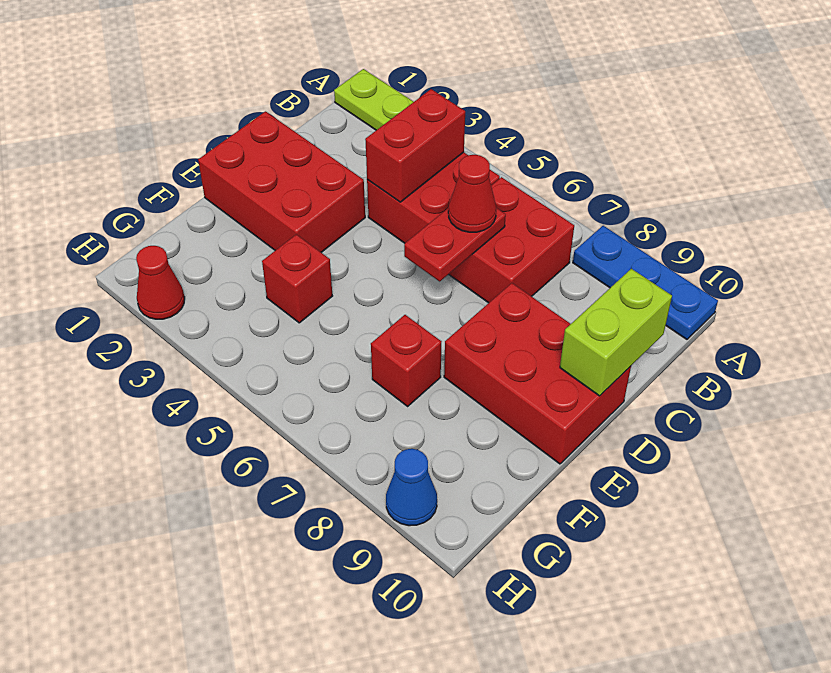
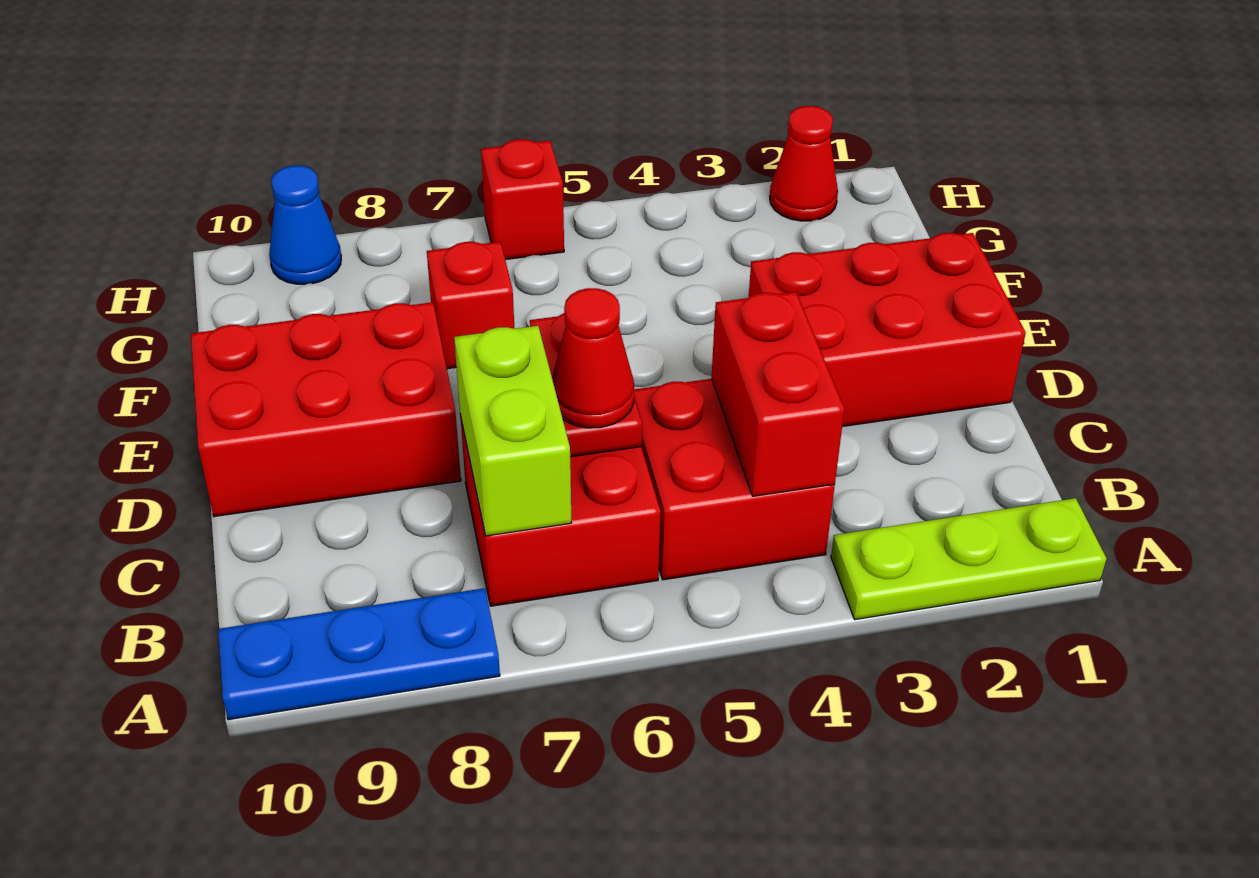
lime brick C10:D10 level 2 -> lime brick B7:C7 level 2
red brick F4 level 1 -> red brick H6 level 1

